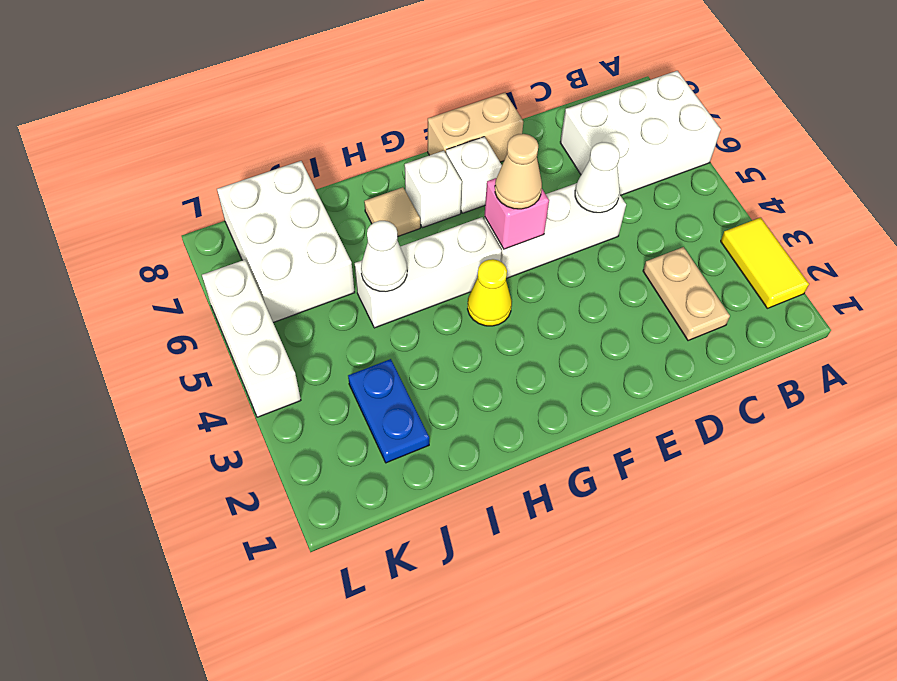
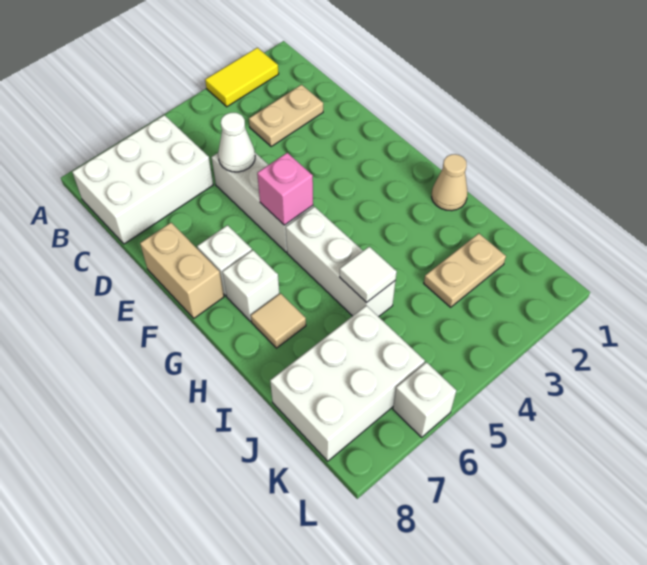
white brick A6:C7 level 1 -> white brick B6:C8 level 1
tan cone F5 level 3 -> tan cone H1 level 1
yellow cone G4 level 1 -> none
white cone I5 level 2 -> white tile I5 level 2
blue plate J2:J3 level 1 -> tan plate J2:J3 level 1
white brick L4:L6 level 1 -> white brick L6 level 1

